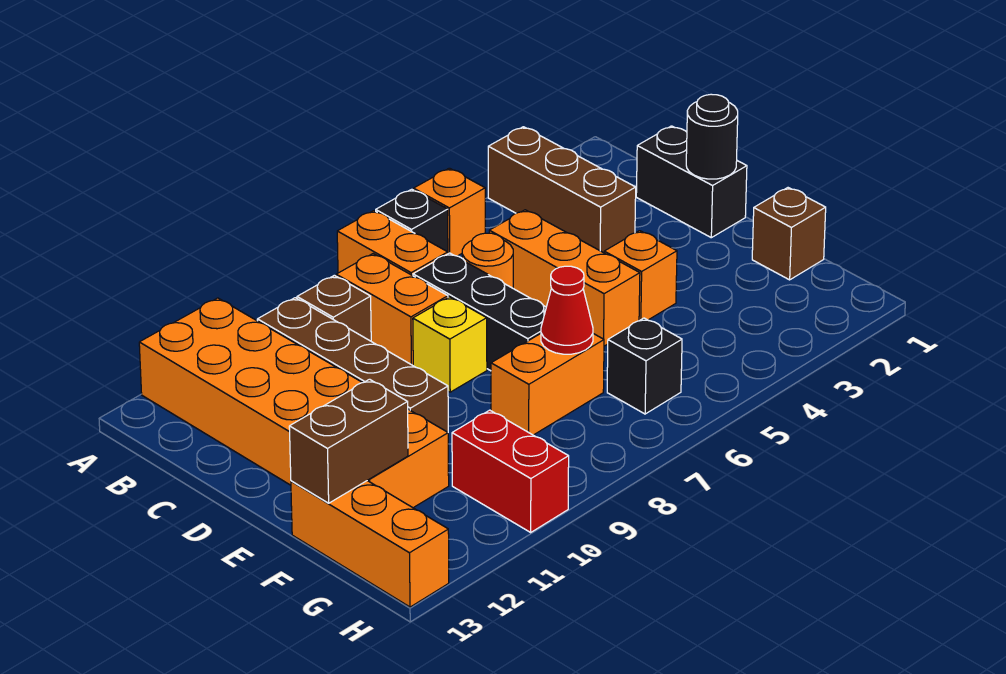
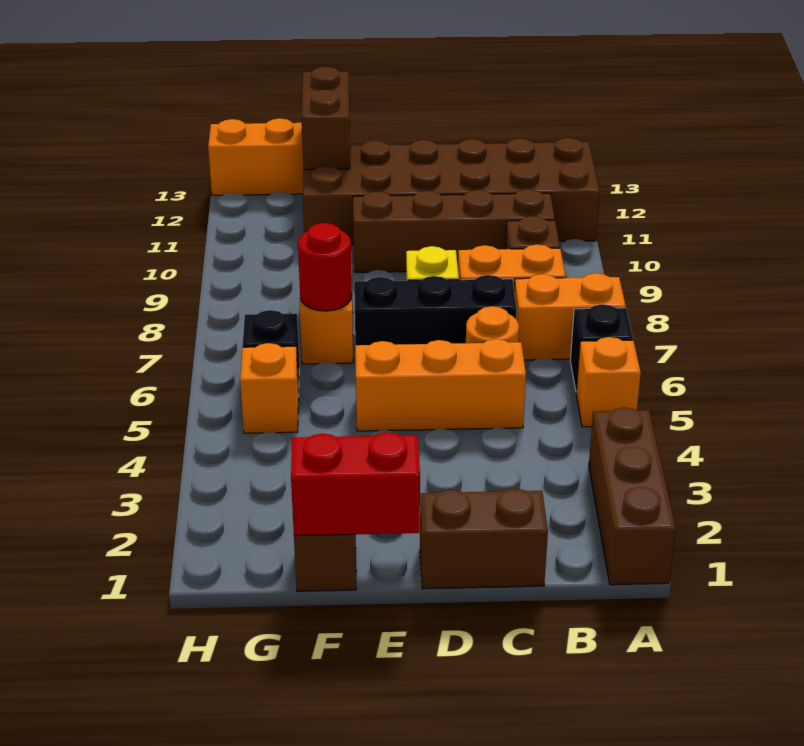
brown brick A3:C3 level 1 -> brown brick A1:A3 level 1
orange brick A11:F12 level 1 -> brown brick A11:F12 level 1
black brick C1:D1 level 1 -> brown brick C1:D1 level 1
black round brick D1 level 2 -> none
orange brick E4 level 1 -> orange brick G5 level 1
red cone F7 level 2 -> red round brick F7 level 2
red brick G10:H10 level 1 -> red brick E1:F1 level 2

